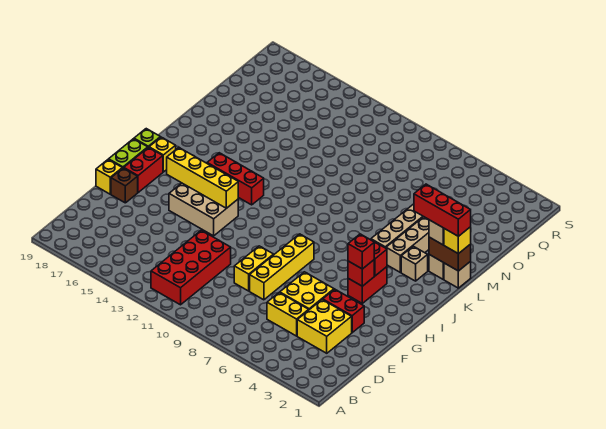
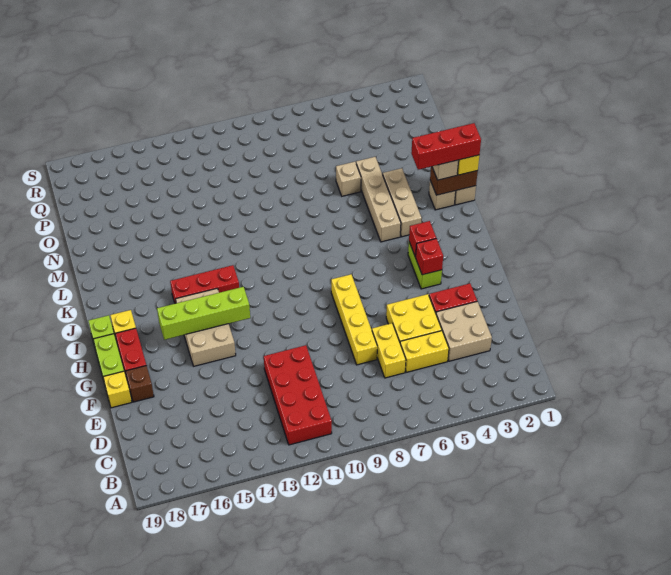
yellow brick D3:E4 level 1 -> tan brick D3:E4 level 1
yellow brick E9:F9 level 1 -> yellow brick D7:E7 level 1
tan brick G13:H15 level 1 -> tan brick G14:I15 level 1
red brick H4:I4 level 1 -> lime brick H4:I4 level 1
red brick H4 level 3 -> none
yellow brick H13:H16 level 2 -> lime brick H13:H16 level 2
tan brick K3 level 1 -> tan brick N6 level 1

